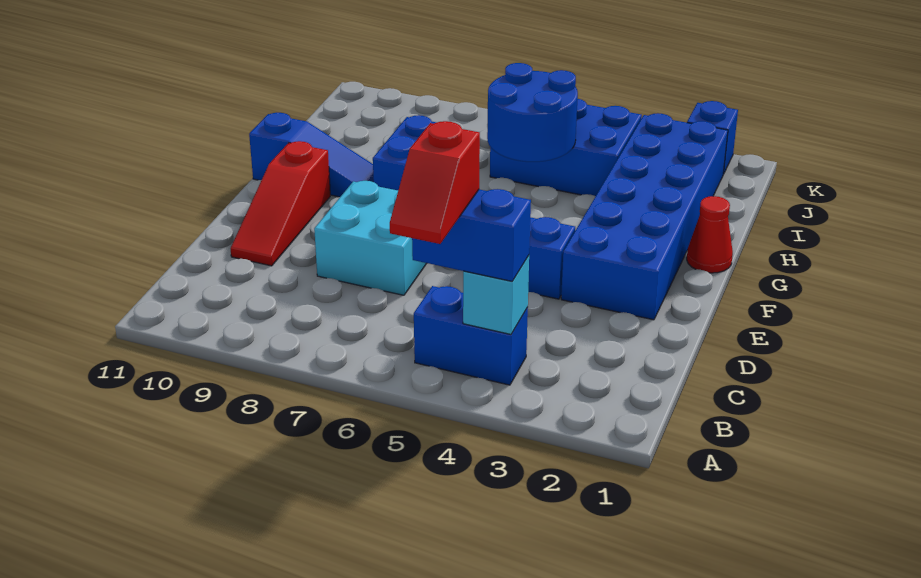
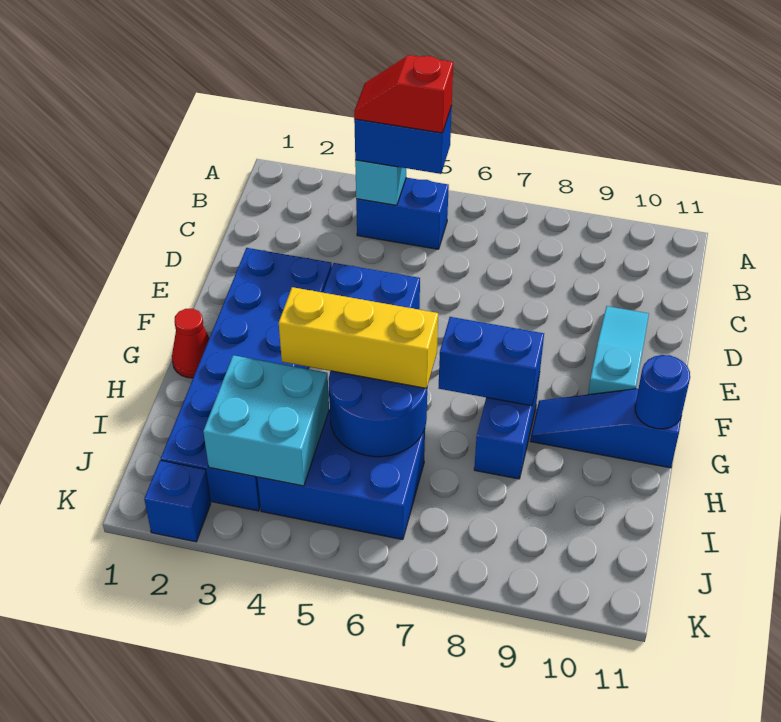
red slope A5:B5 level 4 top B -> red slope B4:B5 level 4 top 5
cyan brick D7:E8 level 1 -> cyan brick I3:J4 level 2
red slope D10:F10 level 1 top F -> cyan slope D10:F10 level 1 top F
none -> blue brick G7:G8 level 2
none -> blue round brick G11 level 2
none -> yellow brick H4:H6 level 3

